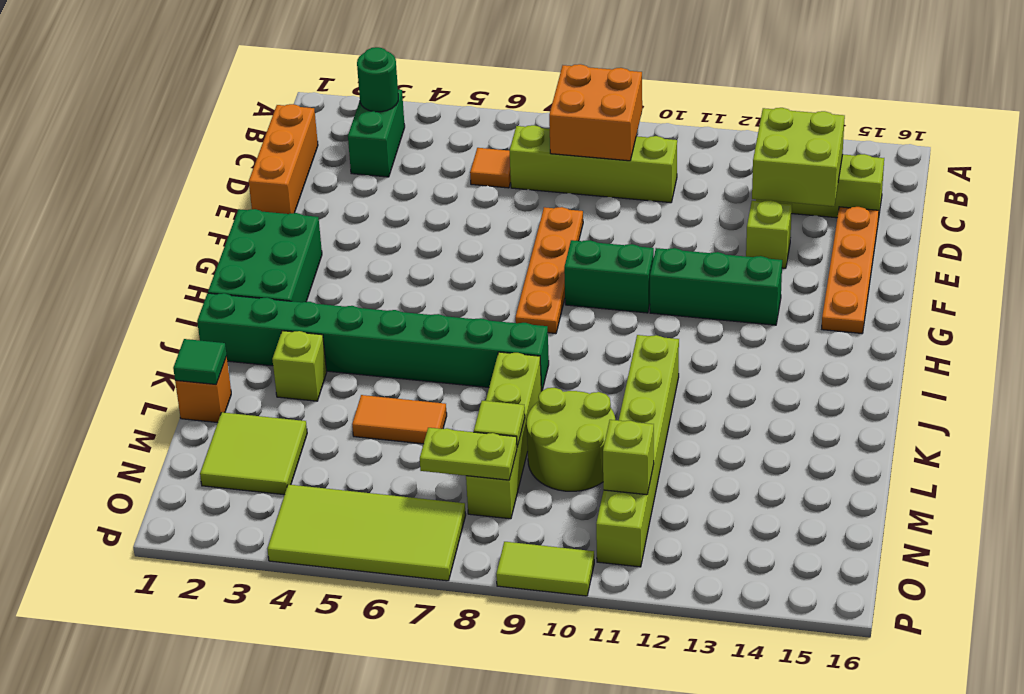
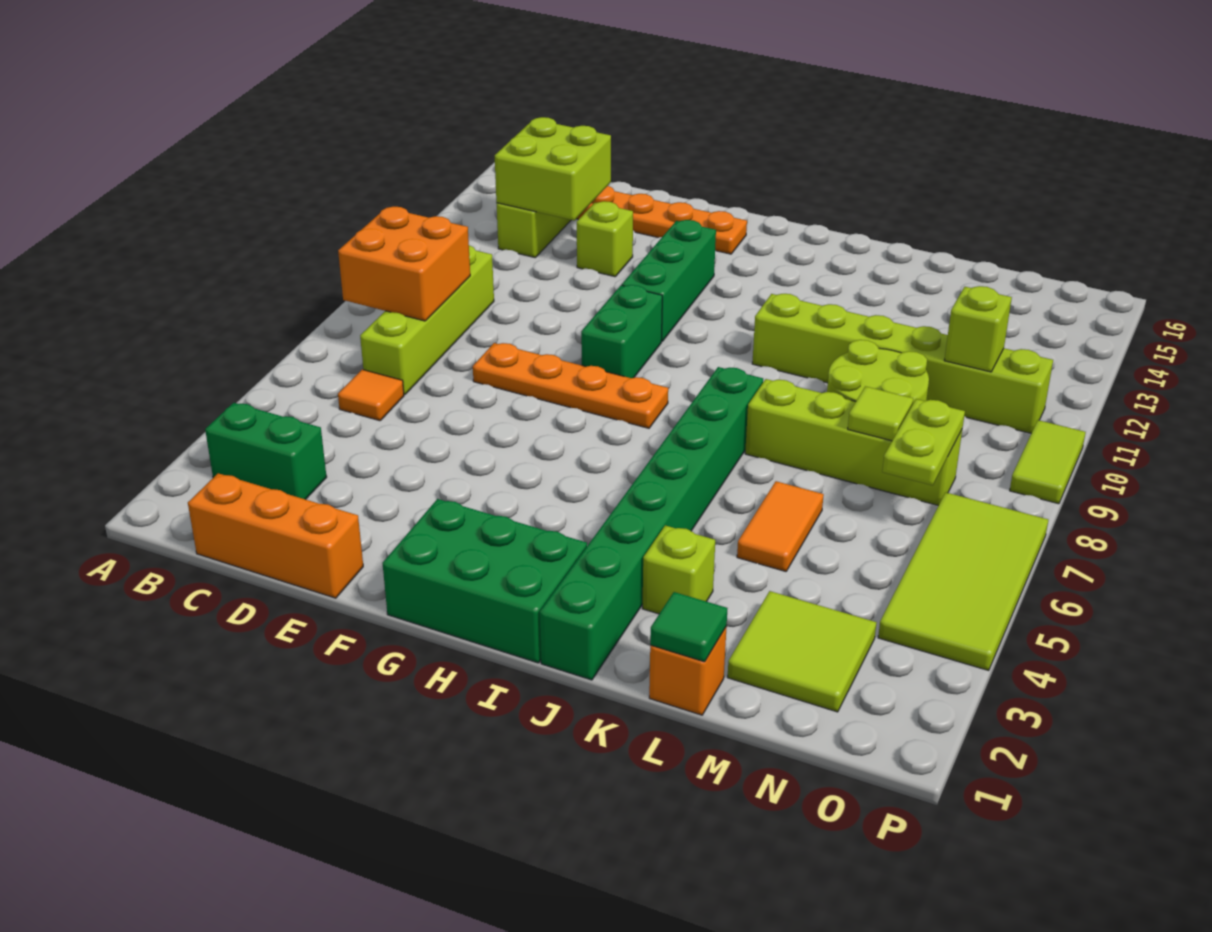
green round brick B3 level 2 -> none

